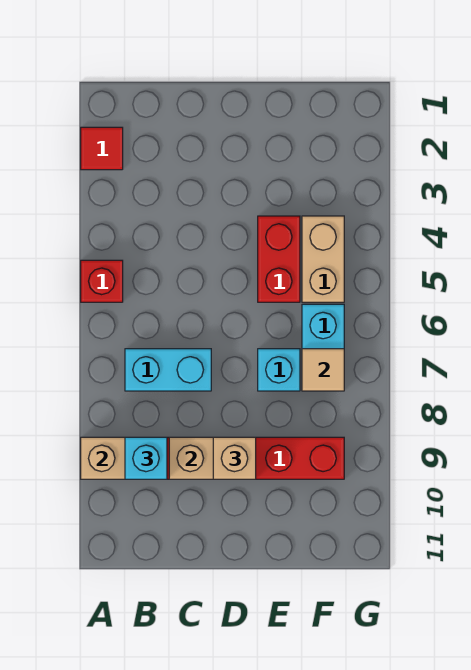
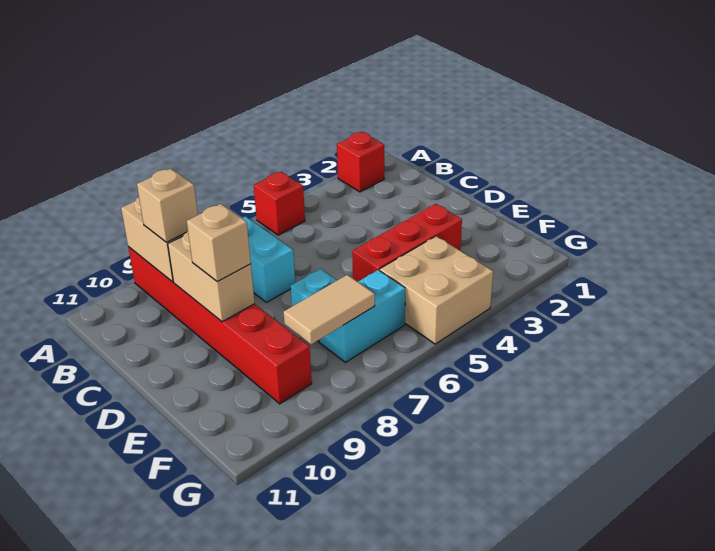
red tile A2 level 1 -> red brick A2 level 1
cyan brick B9 level 3 -> tan brick B9 level 3
red brick E4:E5 level 1 -> red brick E3:E5 level 1
tan brick F4:F5 level 1 -> tan brick F4:G5 level 1
tan tile F7 level 2 -> tan tile F7:F8 level 2

